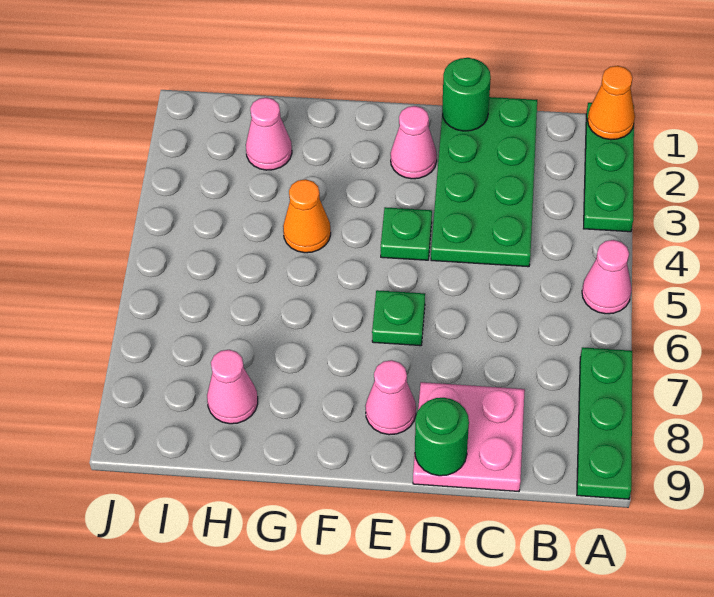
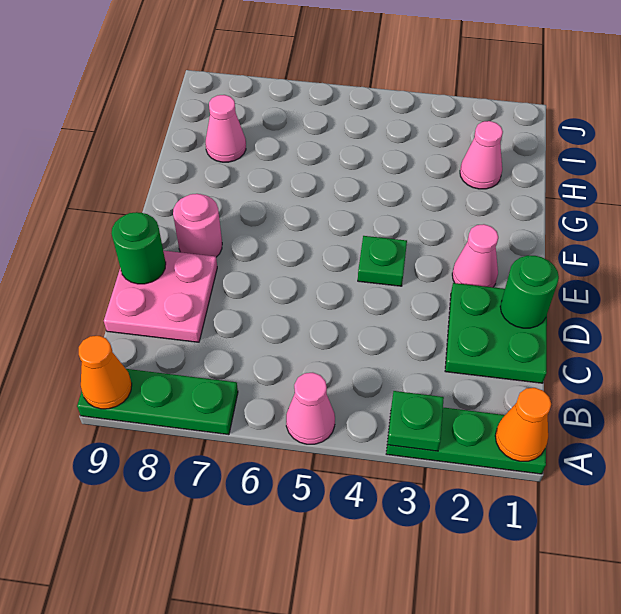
green plate C1:D4 level 1 -> green plate C1:D2 level 1
green plate E6 level 1 -> green plate A3 level 2
pink cone E8 level 1 -> pink round brick E8 level 1
orange cone G4 level 1 -> orange cone A9 level 2

